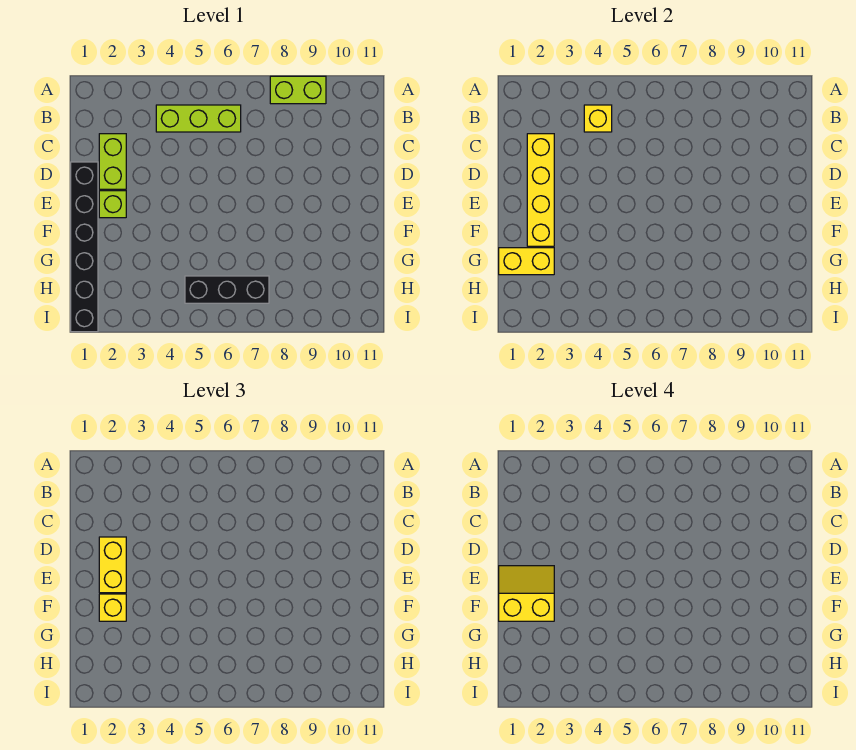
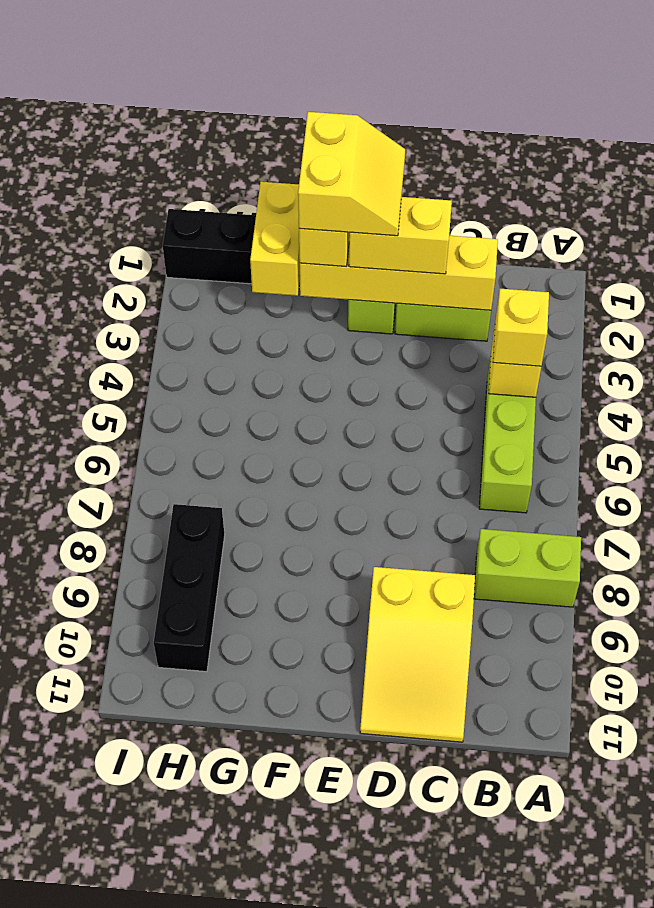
lime brick A8:A9 level 1 -> lime brick A8:B8 level 1
none -> yellow brick B4 level 3
none -> yellow slope C9:D11 level 1 top 9
black brick H5:H7 level 1 -> black brick H8:H10 level 1

